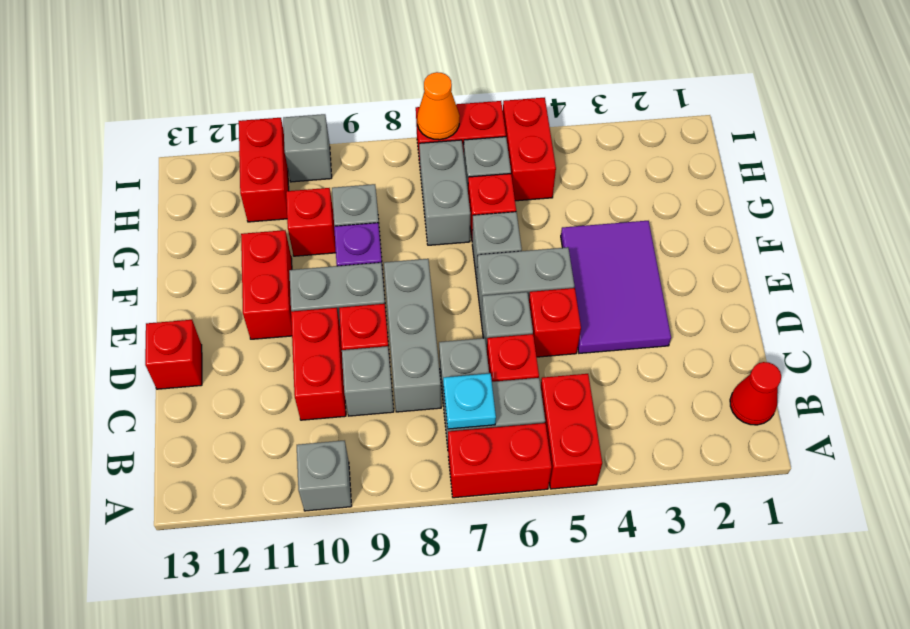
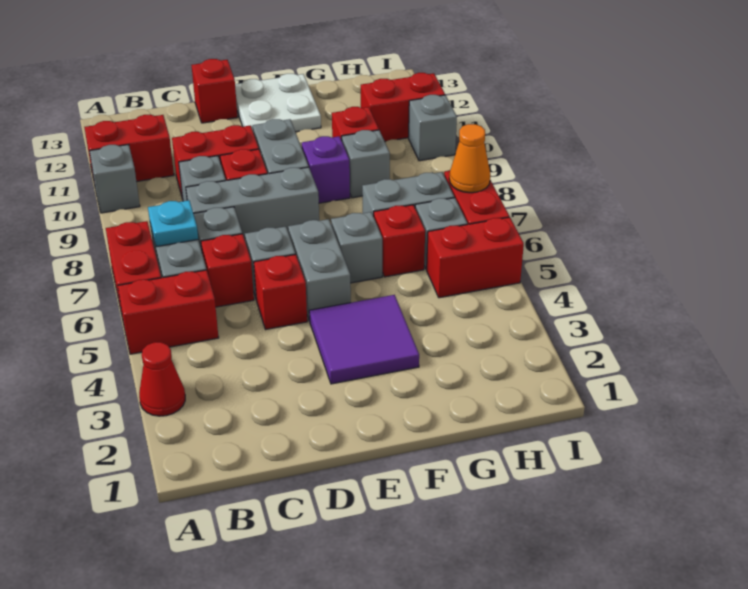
red cone B1 level 1 -> red cone A3 level 1
purple tile D3:F4 level 1 -> purple tile E3:F4 level 1
red brick E11:F11 level 1 -> red brick A11:B11 level 1
none -> white plate E12:F13 level 1

